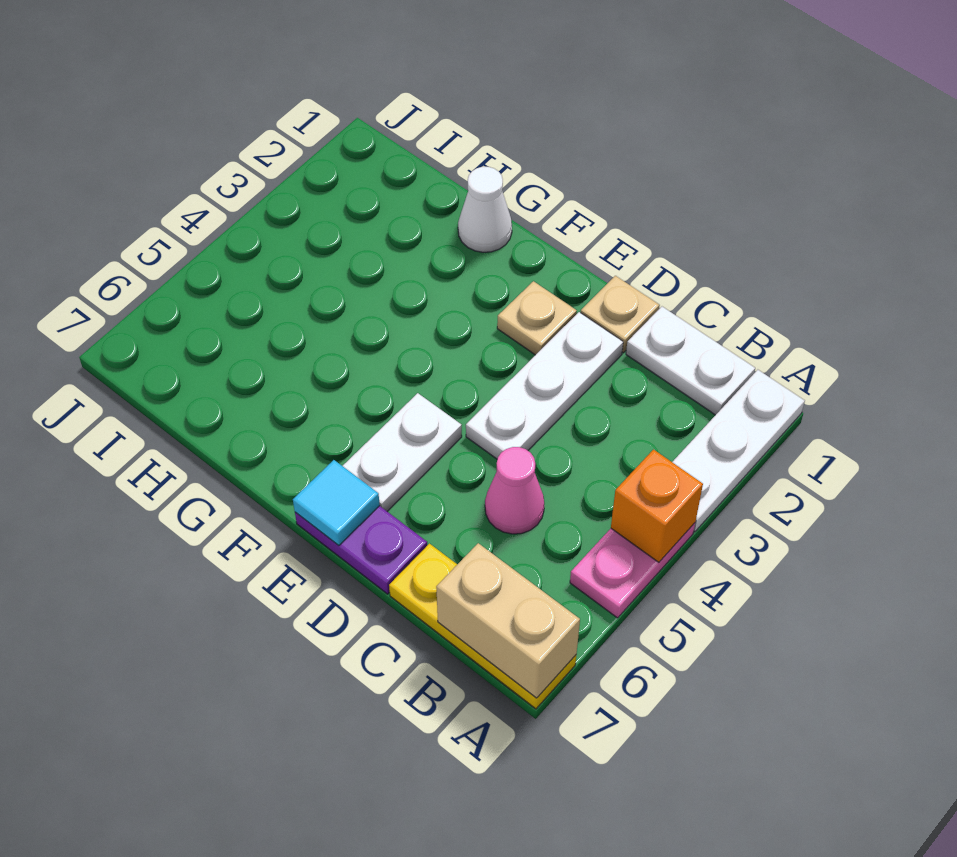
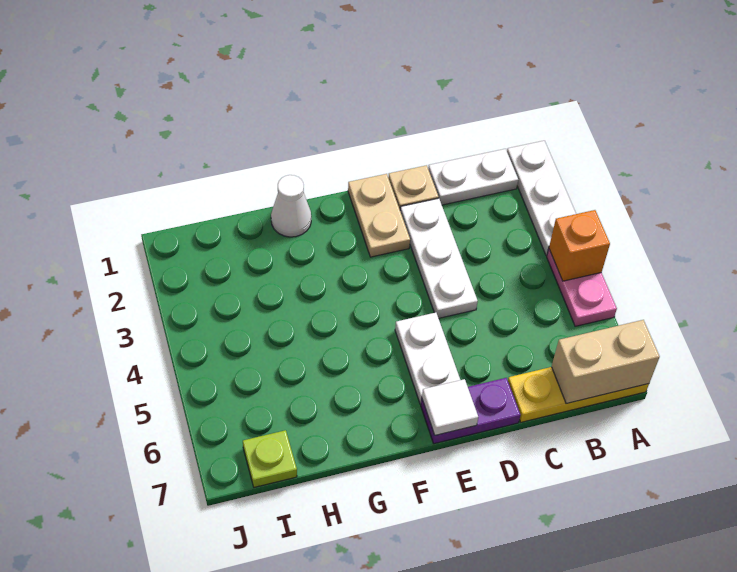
pink cone C5 level 1 -> none
tan plate E2 level 1 -> tan plate E1:E2 level 1
cyan tile E7 level 2 -> white tile E7 level 2
none -> lime plate I7 level 1

